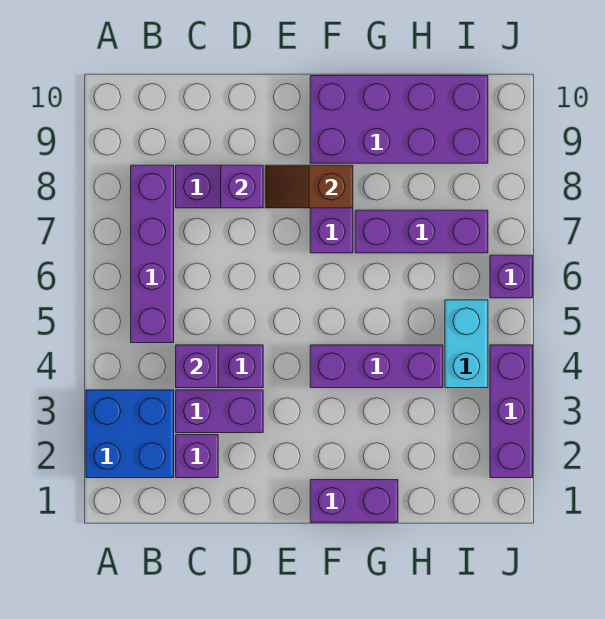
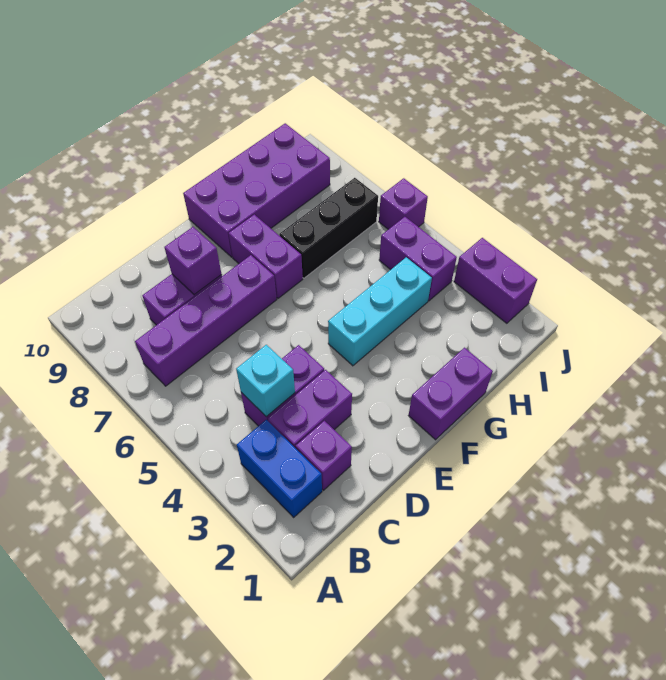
blue brick A2:B3 level 1 -> blue brick B2:B3 level 1
purple brick B5:B8 level 1 -> purple brick B7:E7 level 1
purple brick C4 level 2 -> cyan brick C4 level 2
brown slope E8:F8 level 2 top F -> none
purple brick F4:H4 level 1 -> cyan brick F4:H4 level 1
purple brick G7:I7 level 1 -> black brick G7:I7 level 1
cyan brick I4:I5 level 1 -> purple brick I4:I5 level 1
purple brick J2:J4 level 1 -> purple brick J2:J3 level 1

